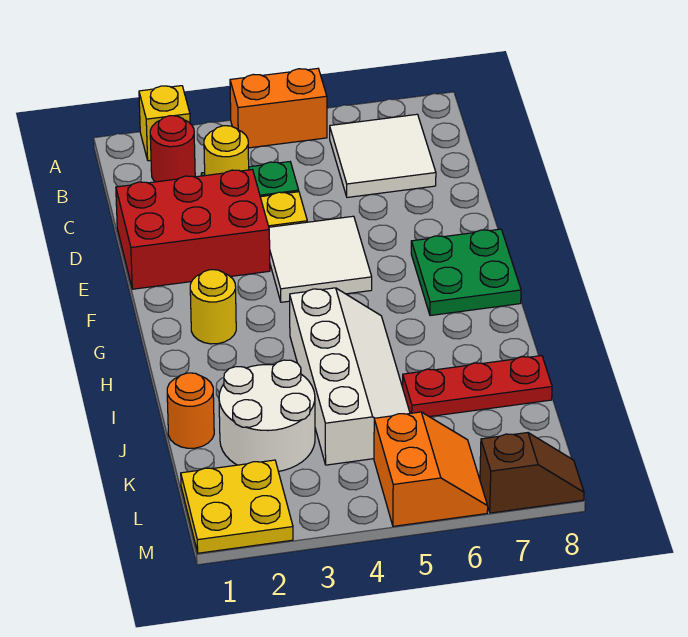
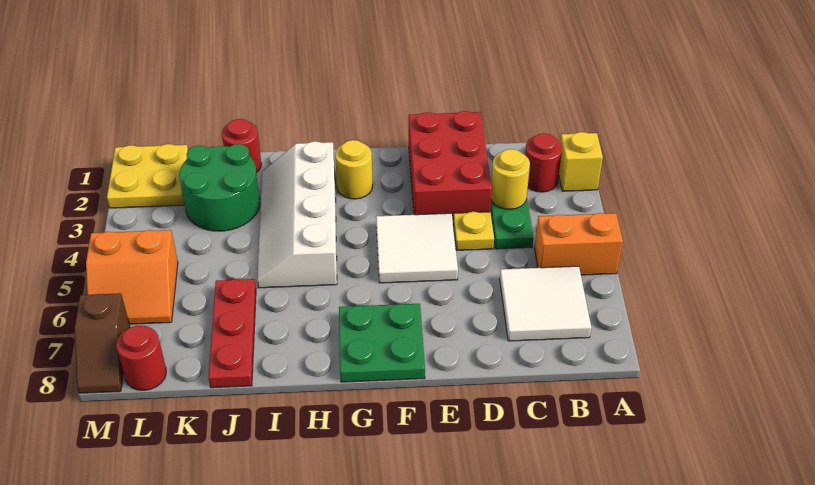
orange brick A4:A5 level 1 -> orange brick A5:B5 level 1
white slope H4:K5 level 1 top 4 -> white slope H2:I5 level 1 top H
orange round brick J1 level 1 -> red round brick J1 level 1
white round brick J2:K3 level 1 -> green round brick J2:K3 level 1
none -> red round brick L8 level 1

